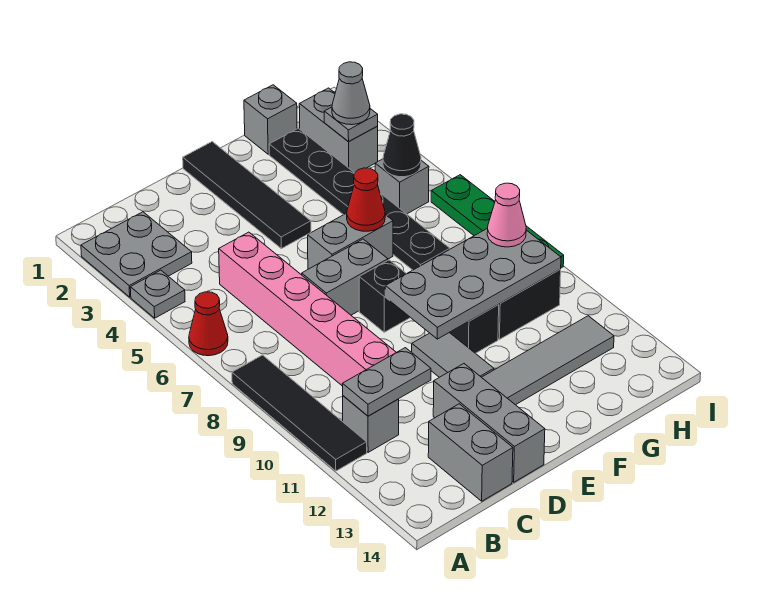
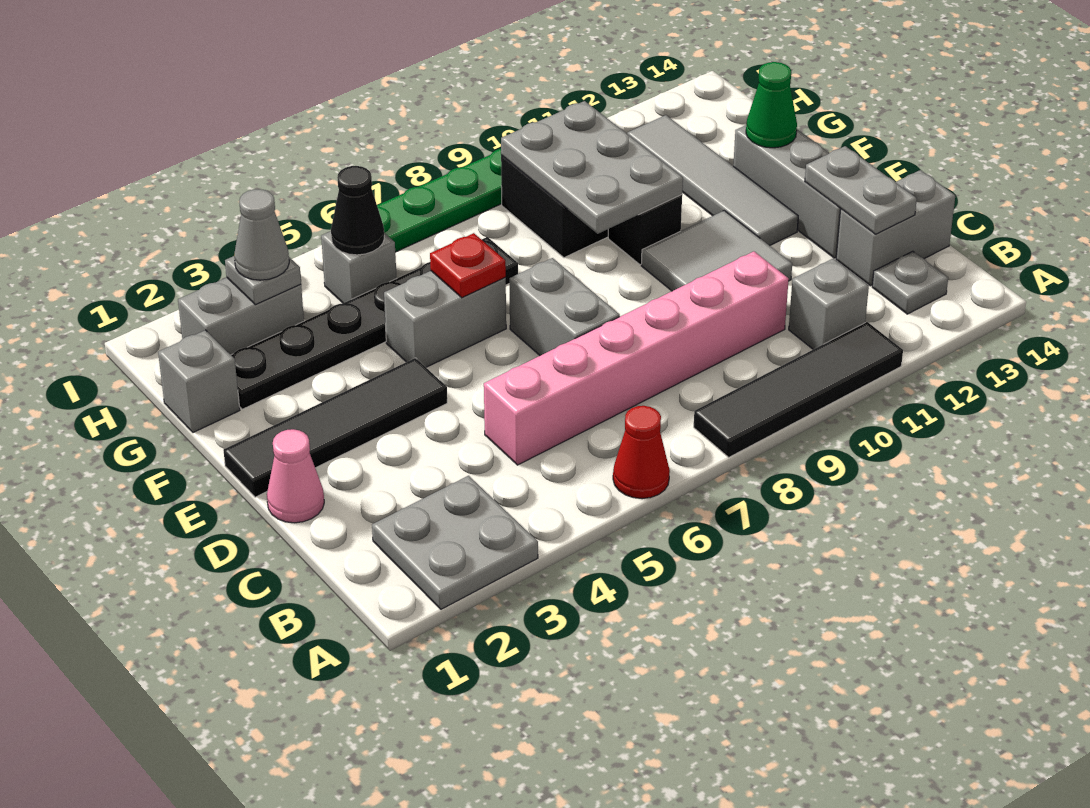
grey plate A4 level 1 -> grey plate B13 level 1
grey plate B11:C11 level 2 -> grey plate C13:D13 level 2
grey brick D12:D14 level 1 -> grey brick D13:F13 level 1
grey brick E6:F6 level 1 -> grey brick F5:F6 level 1
black brick E8 level 1 -> none
grey plate E9:H10 level 2 -> grey plate F9:H10 level 2
grey tile E10:E11 level 1 -> grey tile D10:E11 level 1
red cone F6 level 2 -> red plate F6 level 2
none -> green cone F13 level 2
pink cone H9 level 3 -> pink cone D1 level 1

